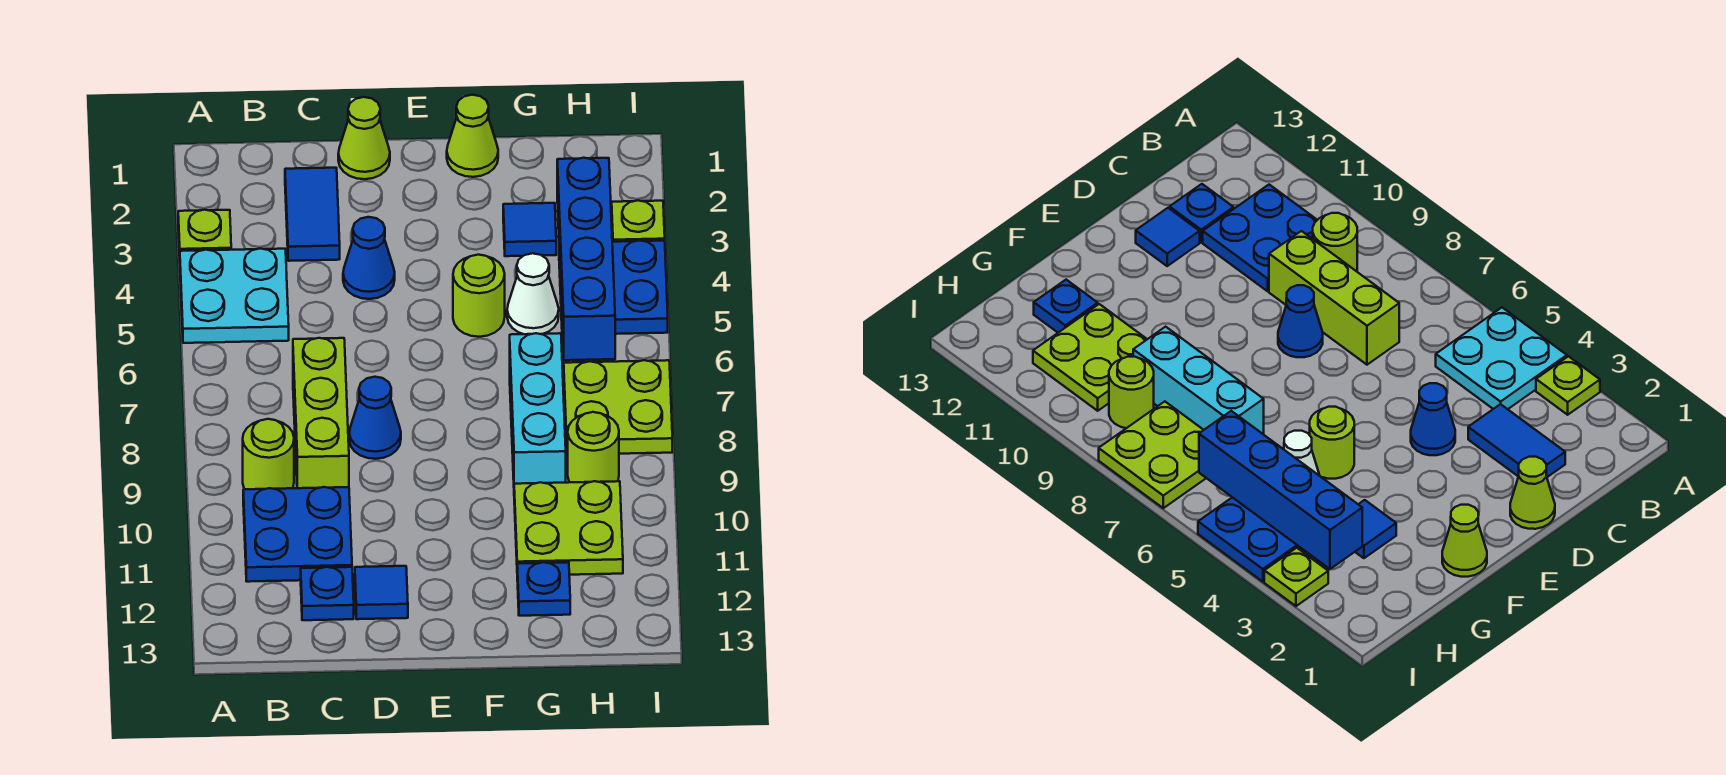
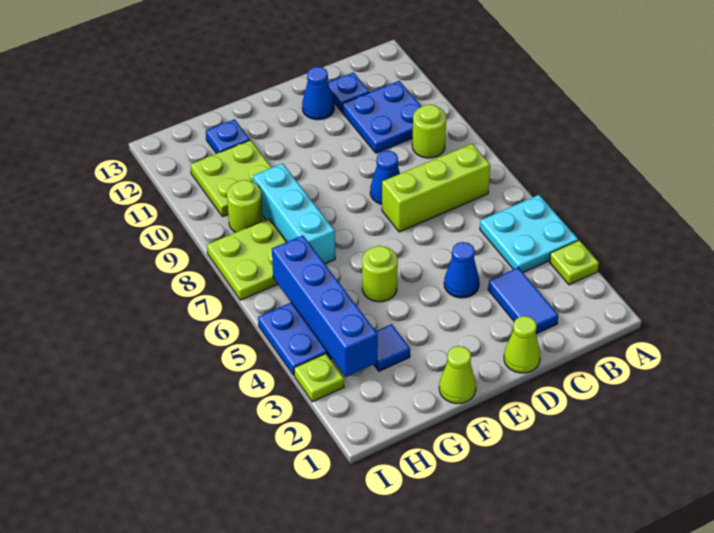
lime brick C7:C9 level 1 -> lime brick B7:D7 level 1
blue tile D12 level 1 -> blue cone D12 level 1
white cone G5 level 1 -> none

